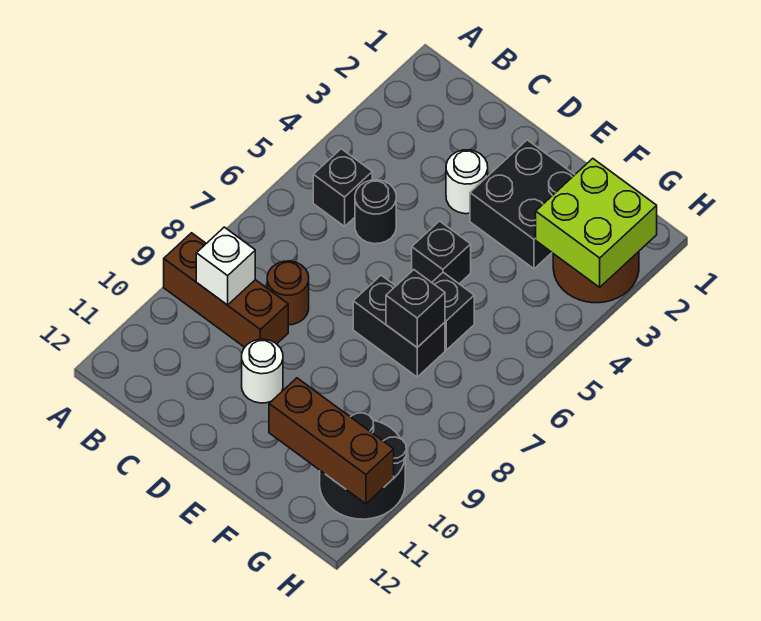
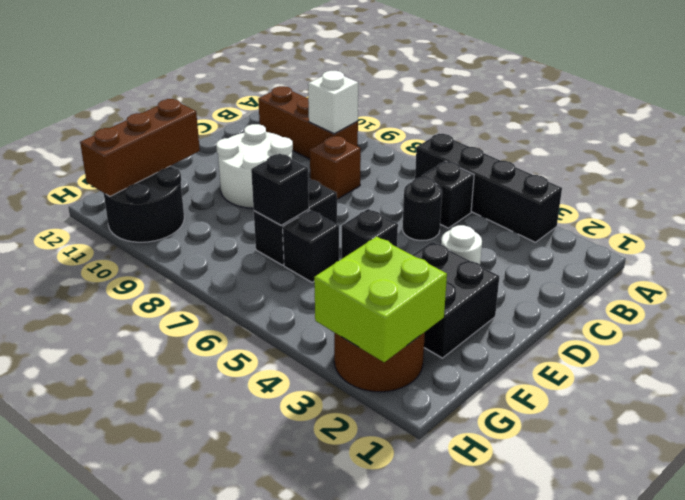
none -> black brick A3:A6 level 1
brown brick A9:C9 level 1 -> brown brick B9:B11 level 1
brown round brick C8 level 1 -> brown brick C8 level 1
white round brick D10 level 1 -> white round brick D9:E10 level 1

